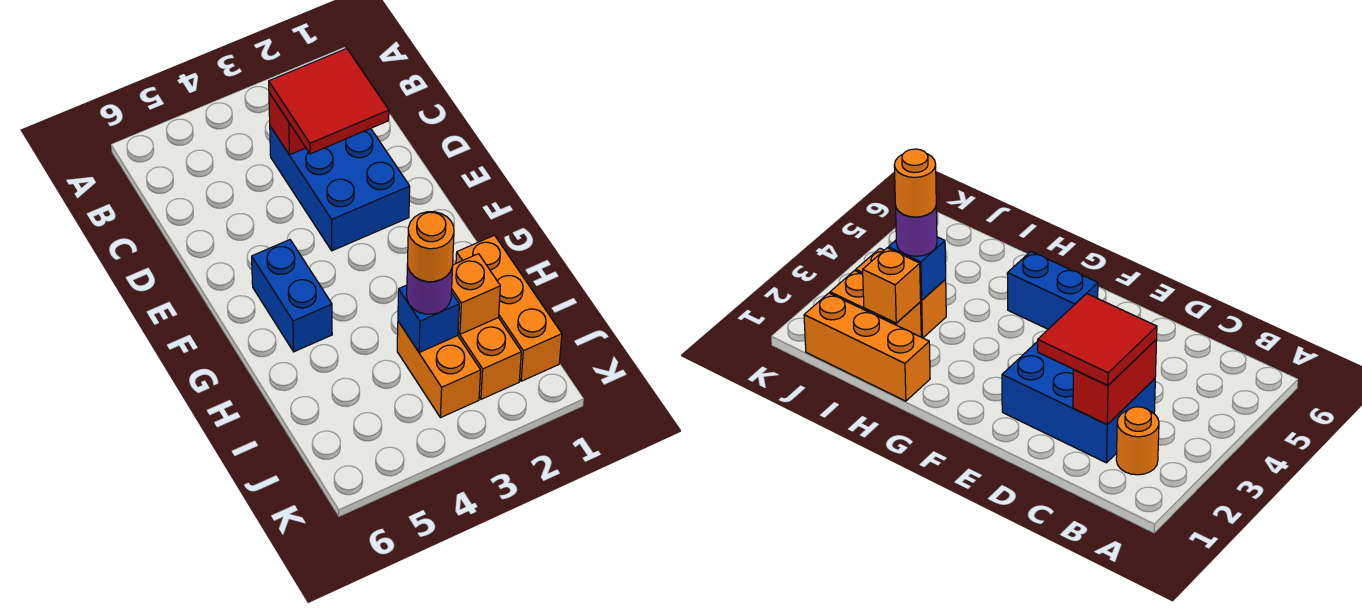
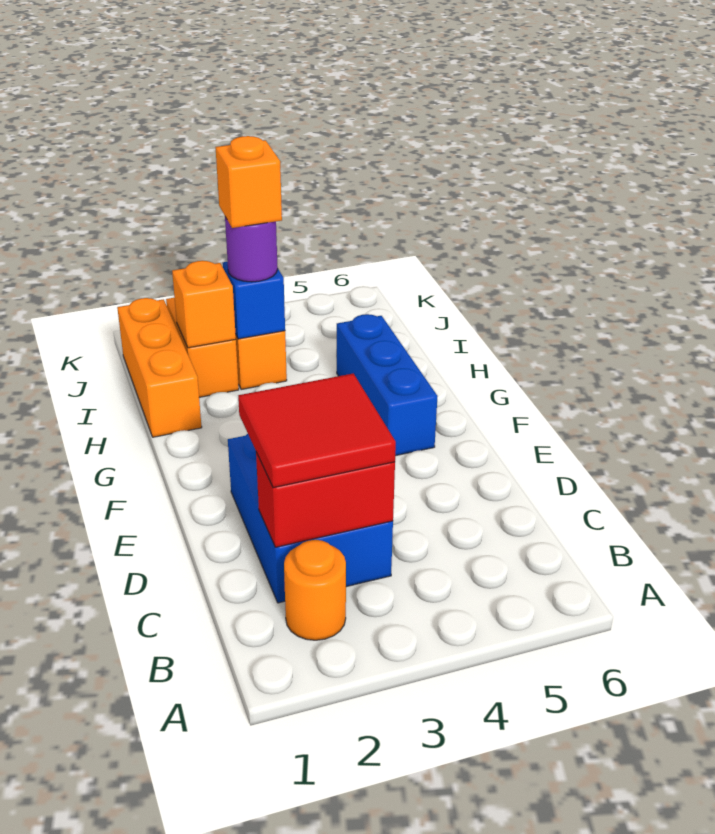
blue brick F5:G5 level 1 -> blue brick F5:H5 level 1
orange round brick I3 level 4 -> orange brick I3 level 4

